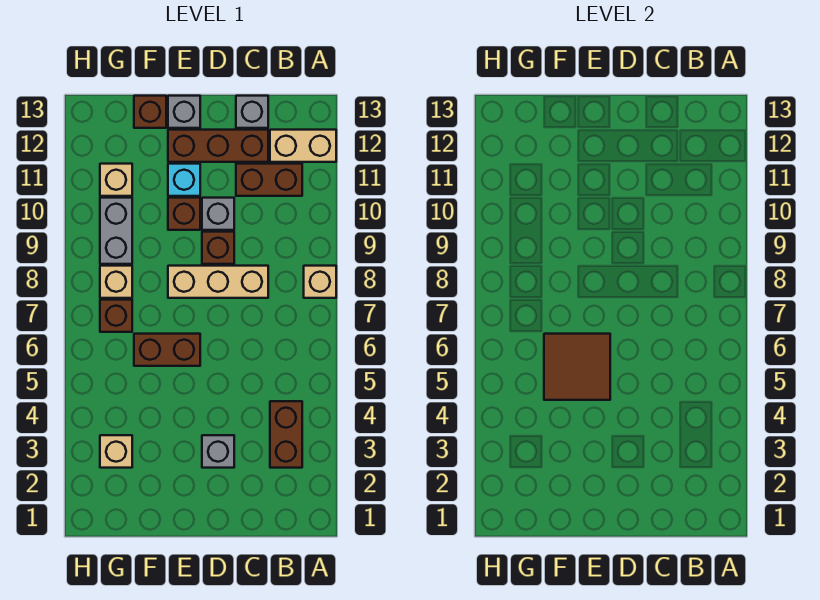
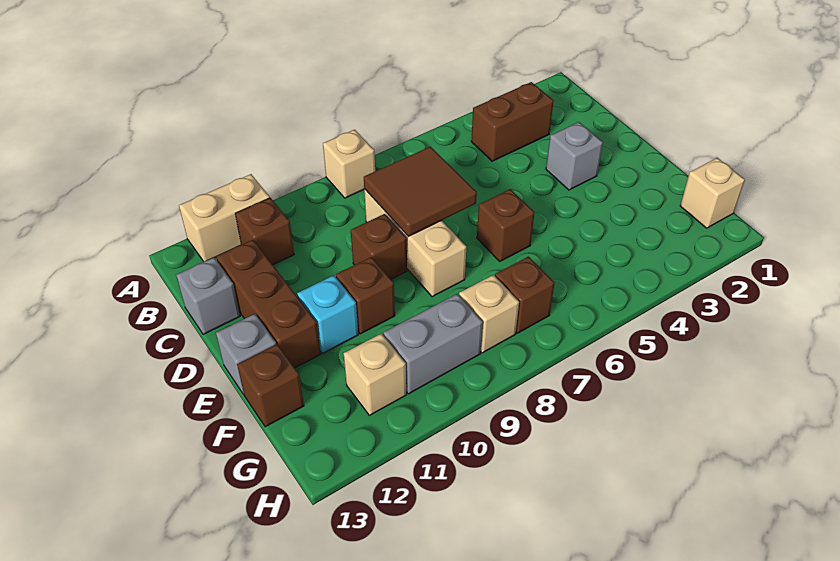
tan brick A12:B12 level 1 -> tan brick A11:A12 level 1
brown brick B11:C11 level 1 -> brown brick B11 level 1
grey brick D10 level 1 -> none
brown tile E5:F6 level 2 -> brown tile C7:D8 level 2
brown brick E6:F6 level 1 -> brown brick E6 level 1
tan brick G3 level 1 -> tan brick G1 level 1

